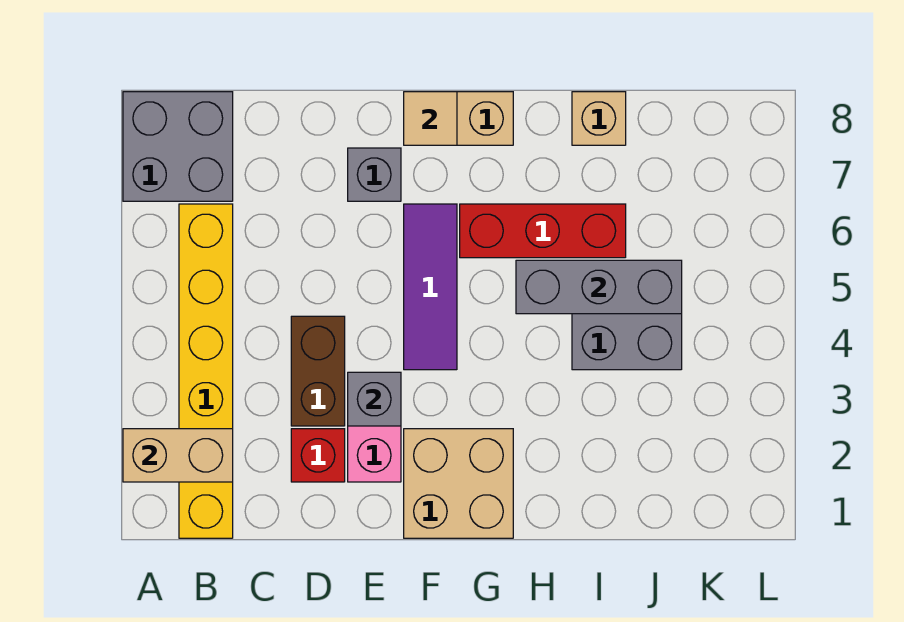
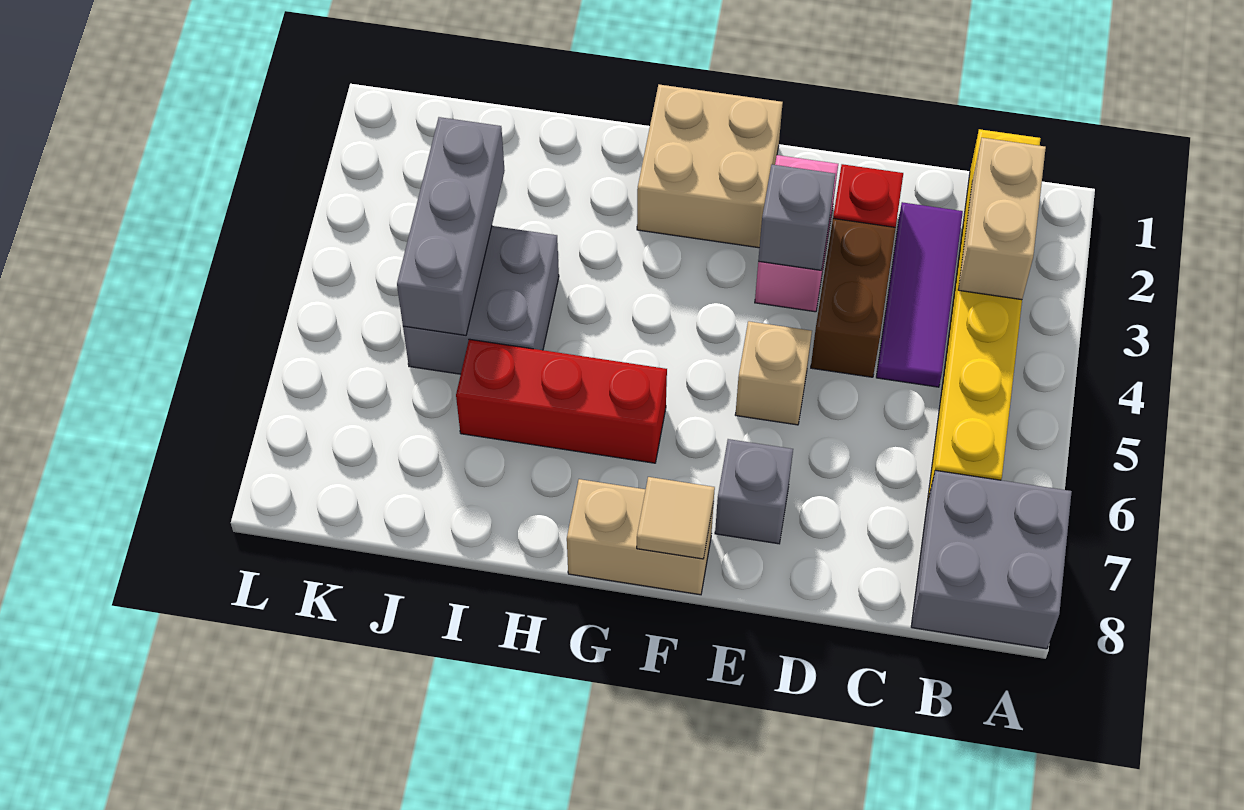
tan brick A2:B2 level 2 -> tan brick B2:B3 level 2
purple tile F4:F6 level 1 -> purple tile C2:C4 level 1
grey brick H5:J5 level 2 -> grey brick J3:J5 level 2
tan brick I8 level 1 -> tan brick E5 level 1

